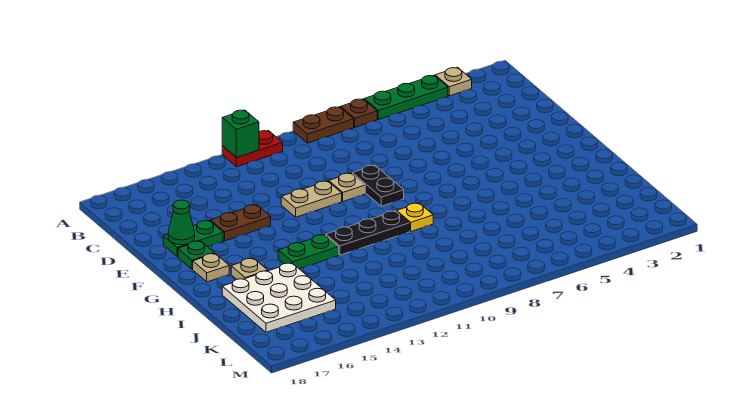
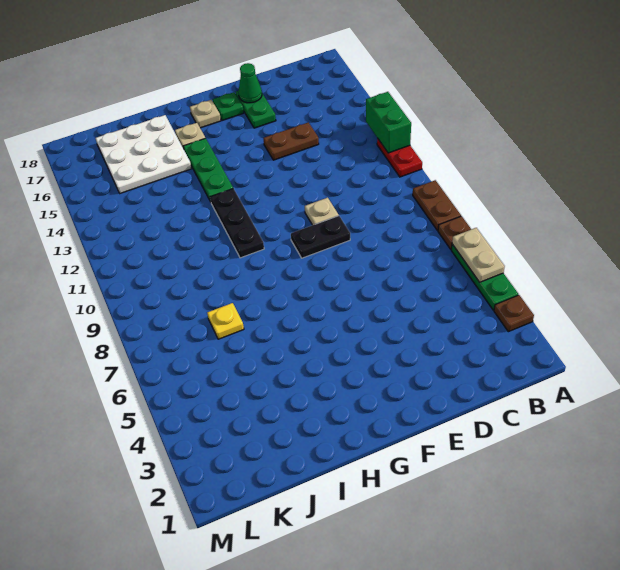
tan plate A3 level 1 -> brown plate A3 level 1
green brick A12 level 2 -> green brick A12:A13 level 2
tan plate E11:E12 level 1 -> tan plate A5:A6 level 2
brown plate E14:E15 level 1 -> brown plate D14:E14 level 1
yellow plate H9 level 1 -> yellow plate J7 level 1
green plate H13:H14 level 1 -> green plate H13:H15 level 1

